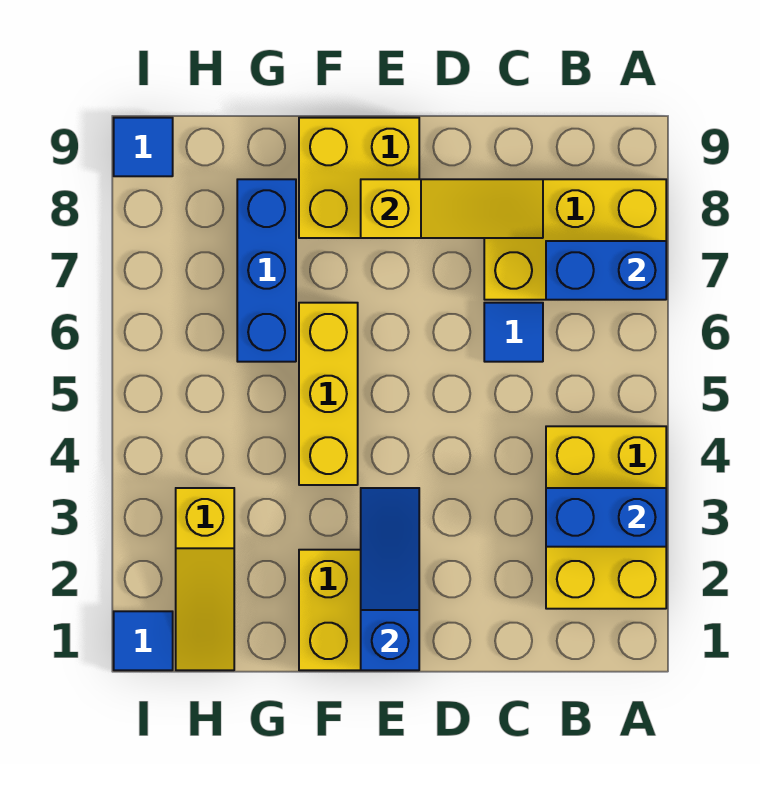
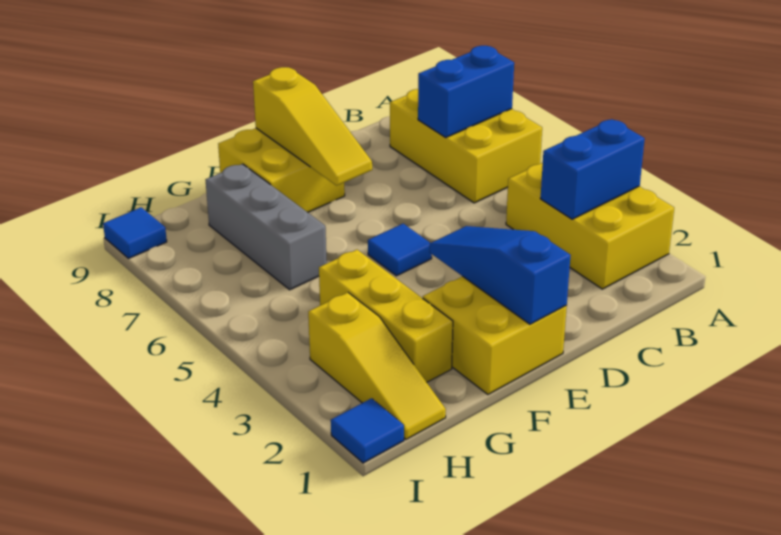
yellow brick A7:C8 level 1 -> yellow brick A6:B8 level 1
blue tile C6 level 1 -> blue tile E5 level 1
yellow slope C8:E8 level 2 top E -> yellow slope E7:E9 level 2 top 9
yellow brick F4:F6 level 1 -> yellow brick G2:G4 level 1
blue brick G6:G8 level 1 -> grey brick G6:G8 level 1

